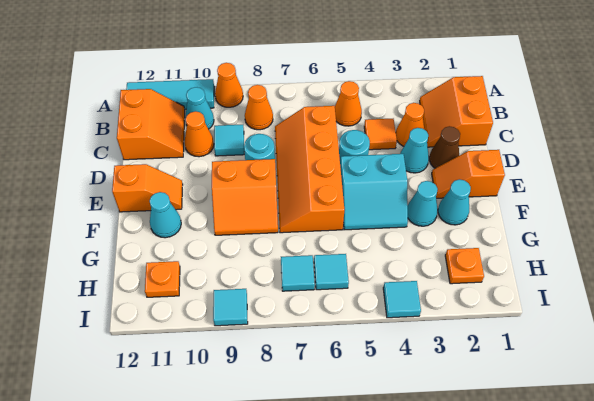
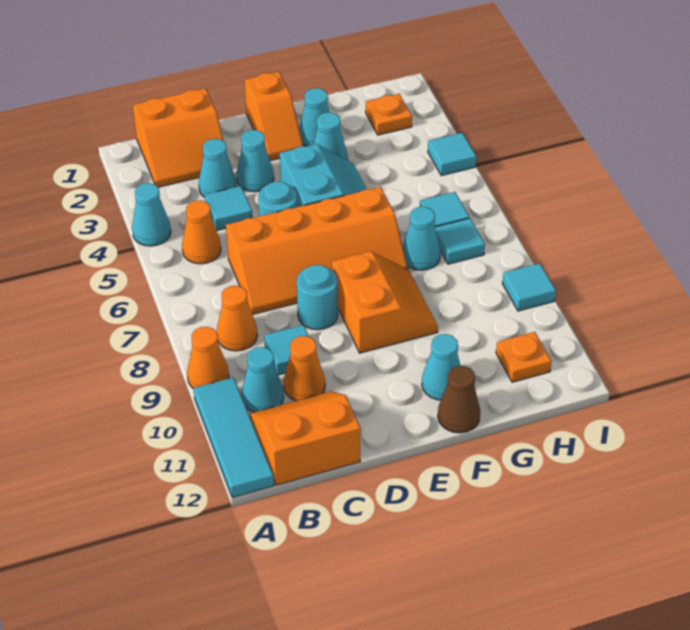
none -> cyan cone A4 level 1
orange cone C3 level 1 -> cyan cone C3 level 1
orange tile C4 level 1 -> cyan tile C4 level 1
brown cone D2 level 1 -> brown cone F12 level 1
orange slope E11:E12 level 1 top 12 -> none
none -> cyan cone G7 level 1

